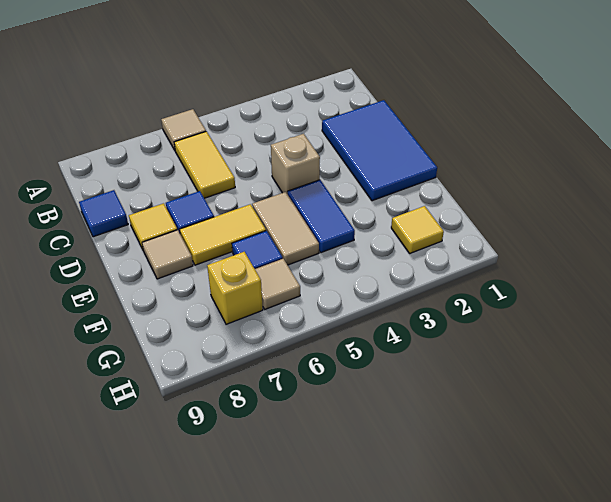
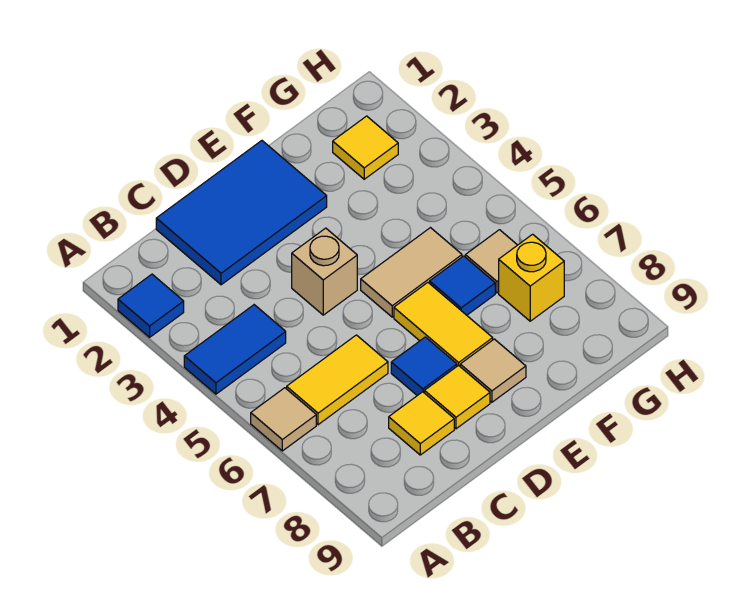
none -> yellow tile C8 level 1
blue tile C9 level 1 -> blue tile A2 level 1
blue tile E4:F4 level 1 -> blue tile A4:B4 level 1

